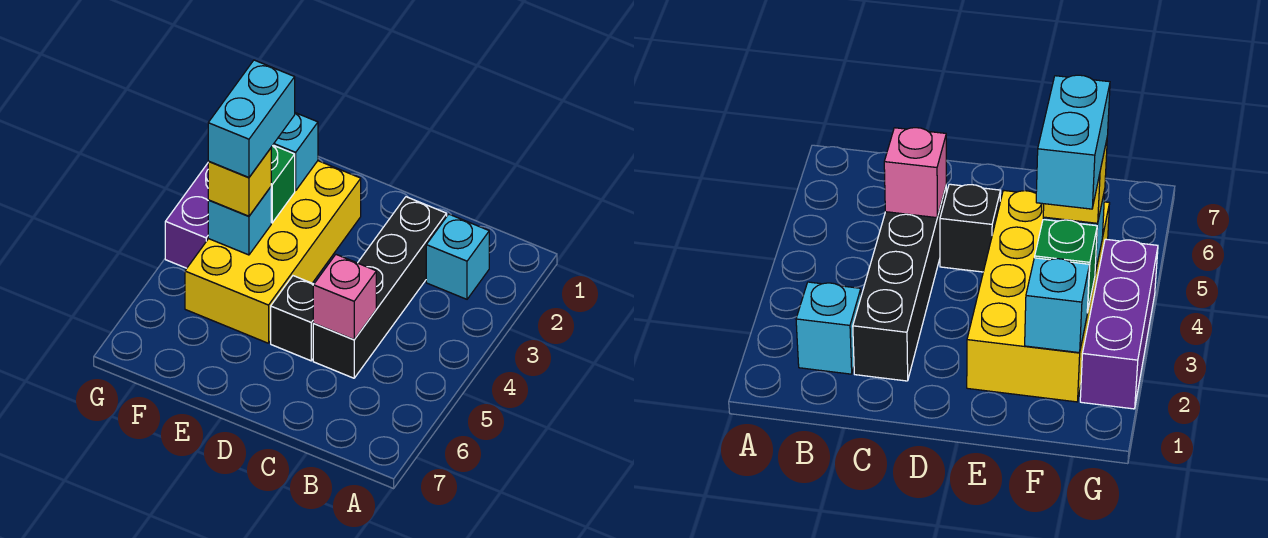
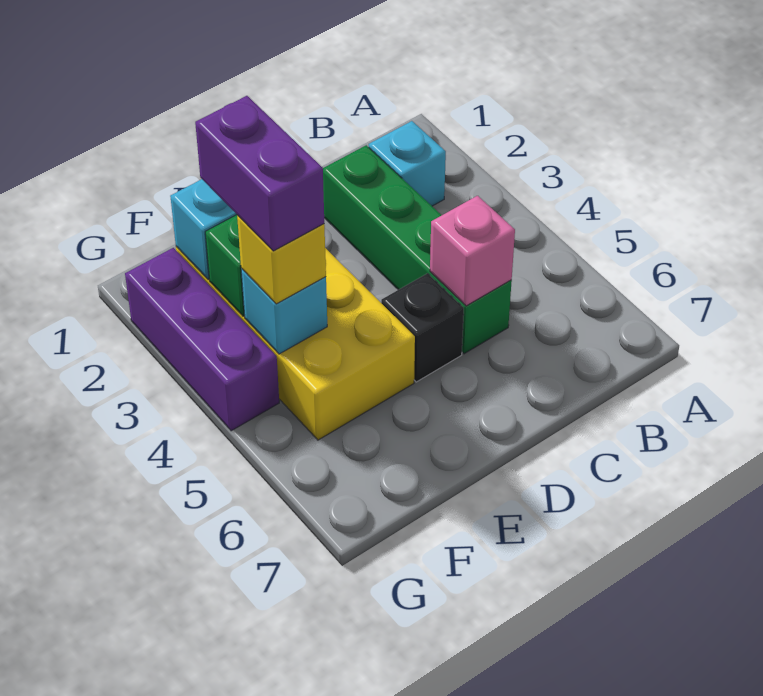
black brick C2:C5 level 1 -> green brick C2:C5 level 1
cyan brick F3:F4 level 4 -> purple brick F3:F4 level 4

